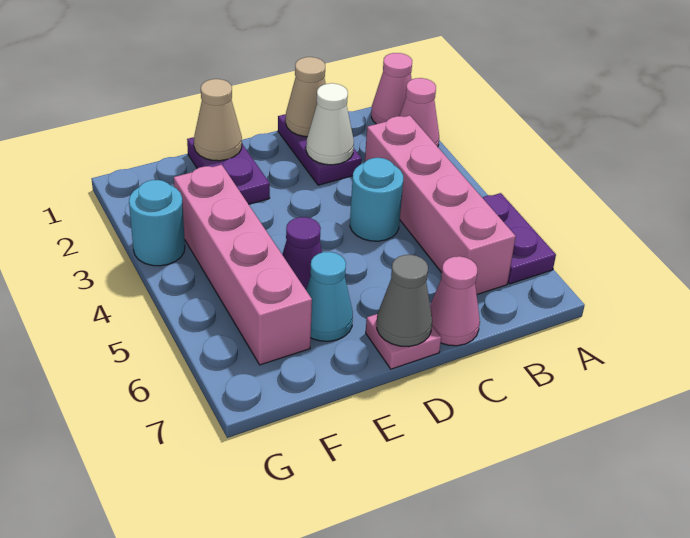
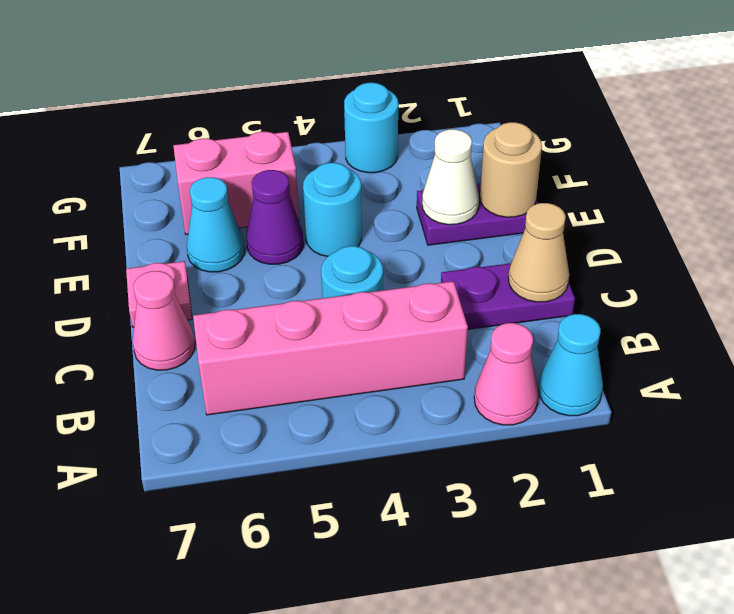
pink cone A1 level 1 -> cyan cone A1 level 1
purple plate A5:A6 level 1 -> none
white cone C2 level 2 -> white cone E2 level 2
grey cone D7 level 2 -> none
tan cone E1 level 2 -> tan round brick E1 level 2
none -> cyan round brick E4 level 1
pink brick F3:F6 level 1 -> pink brick F5:F6 level 1

